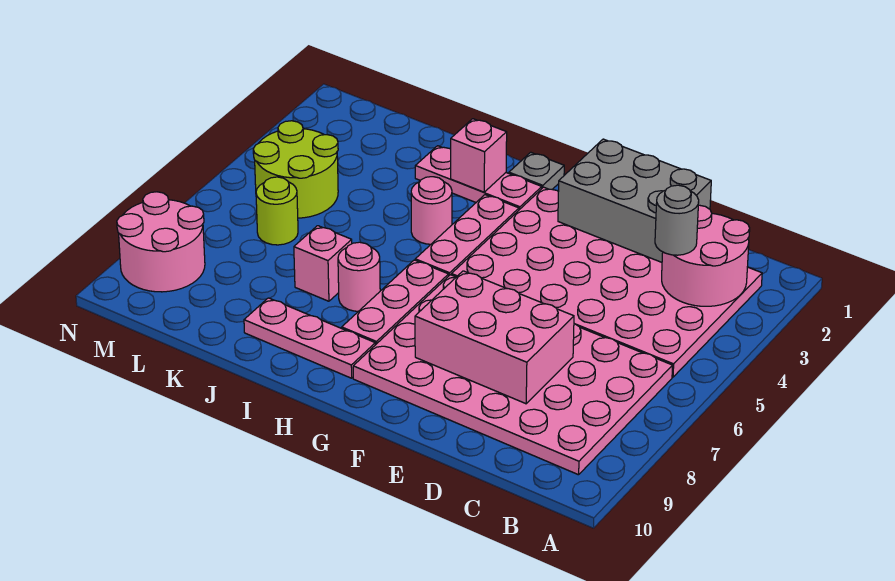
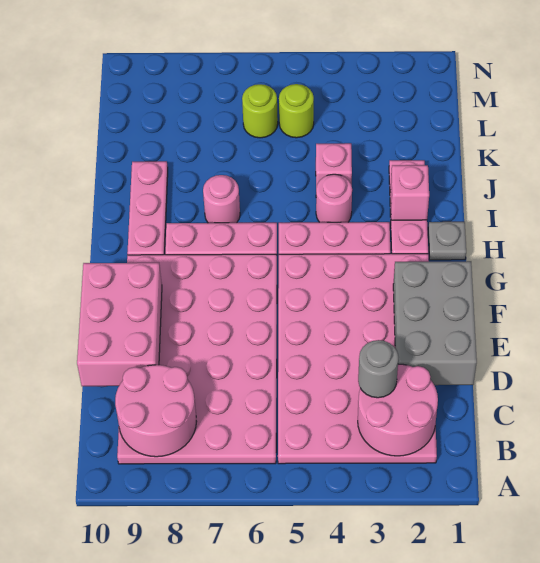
pink brick D7:F8 level 2 -> pink brick D9:F10 level 2
pink brick J7 level 1 -> pink brick J4 level 1
lime round brick L4:M5 level 1 -> lime round brick L5 level 1
pink round brick M8:N9 level 1 -> pink round brick B8:C9 level 2

